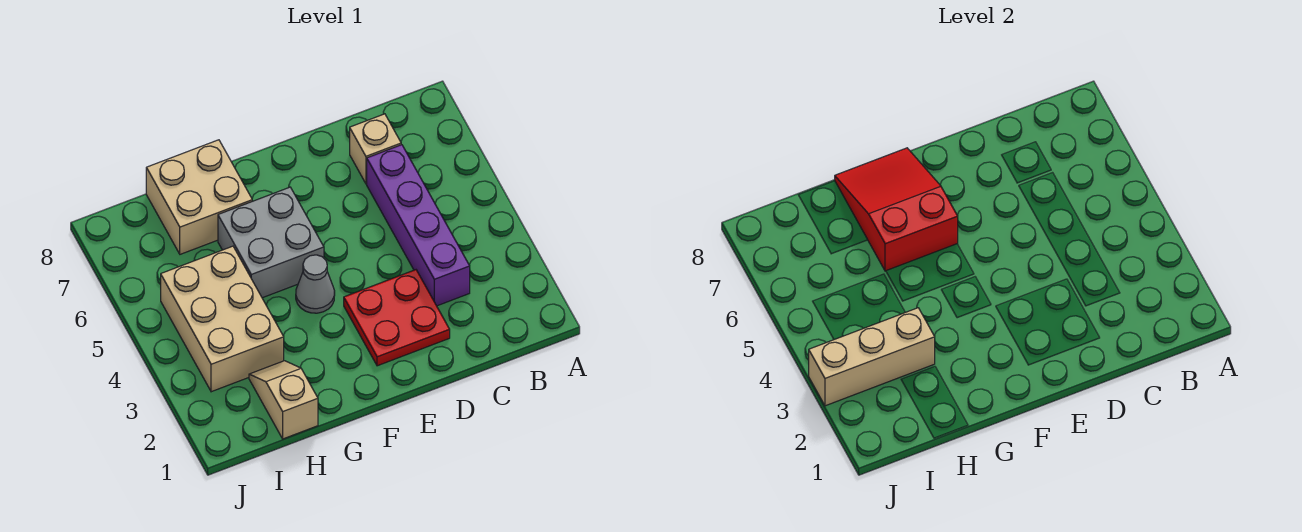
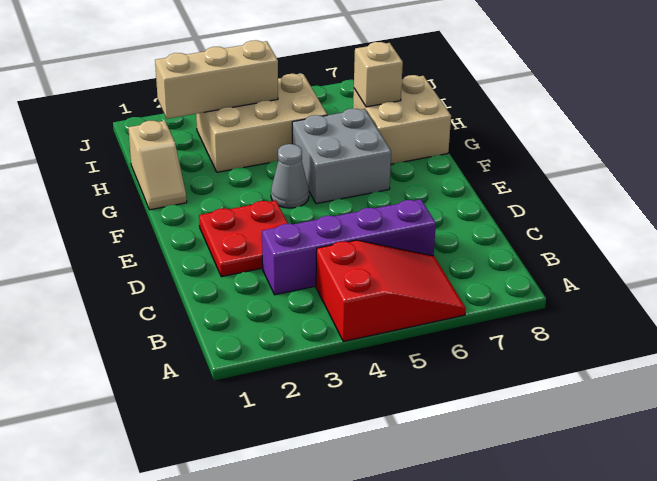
tan brick C7 level 1 -> tan brick H7 level 2
red slope F6:G8 level 2 top 6 -> red slope A4:B6 level 1 top 4
tan slope H1:H2 level 1 top 1 -> tan slope G1:H1 level 1 top H
tan brick H3:J3 level 2 -> tan brick I2:I4 level 2

